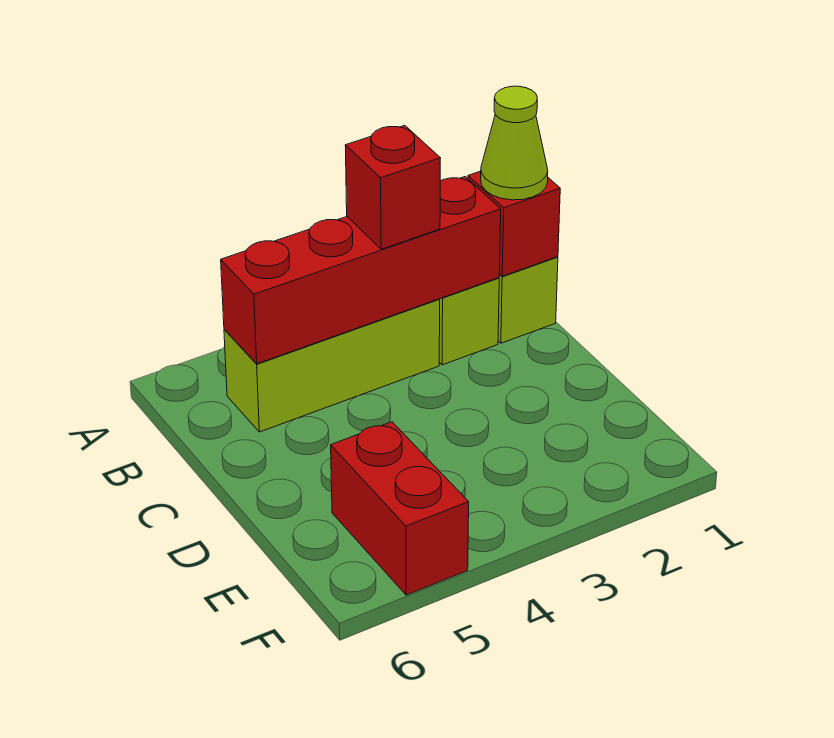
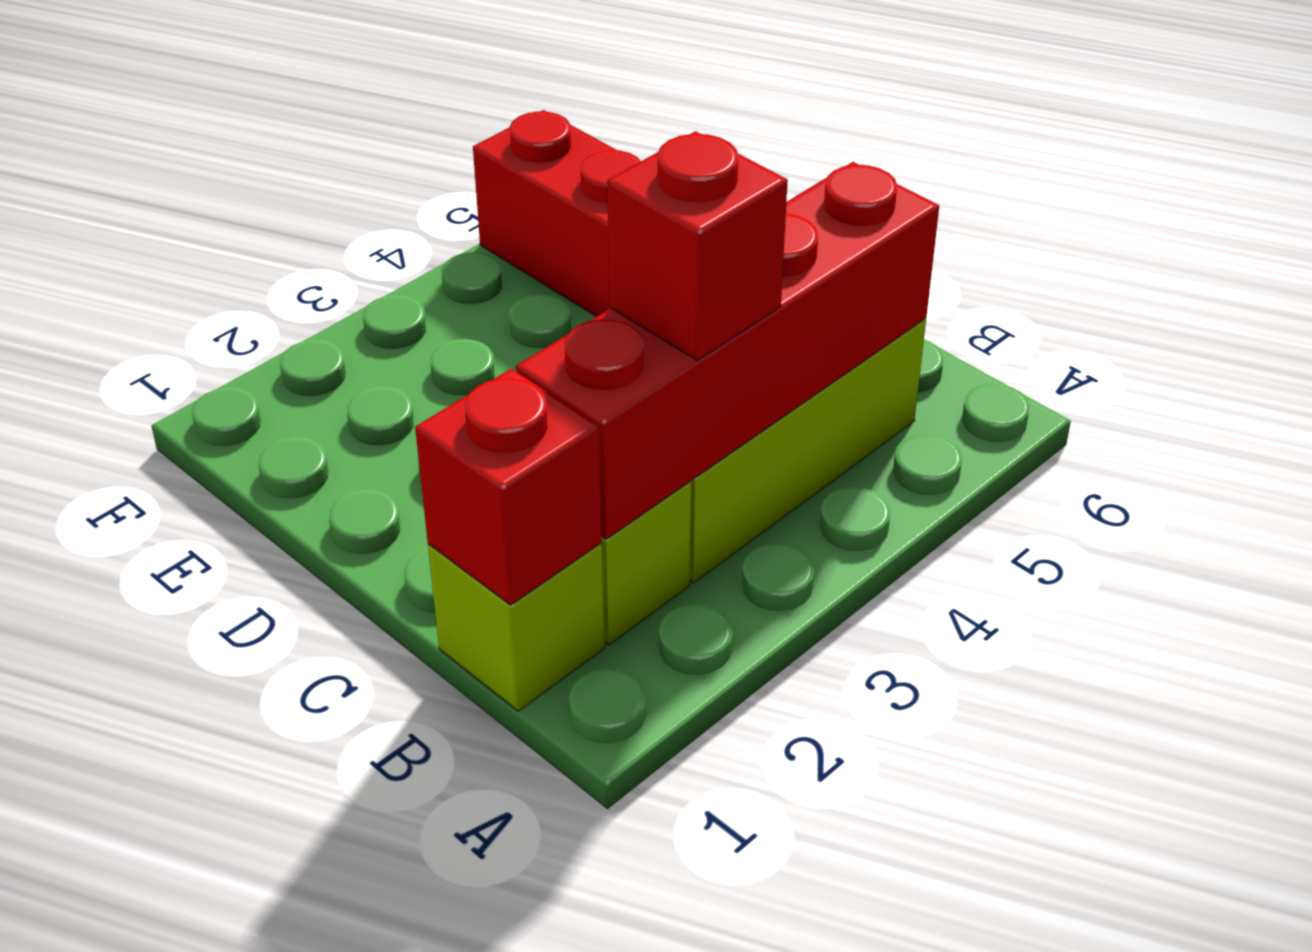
lime cone B1 level 3 -> none

